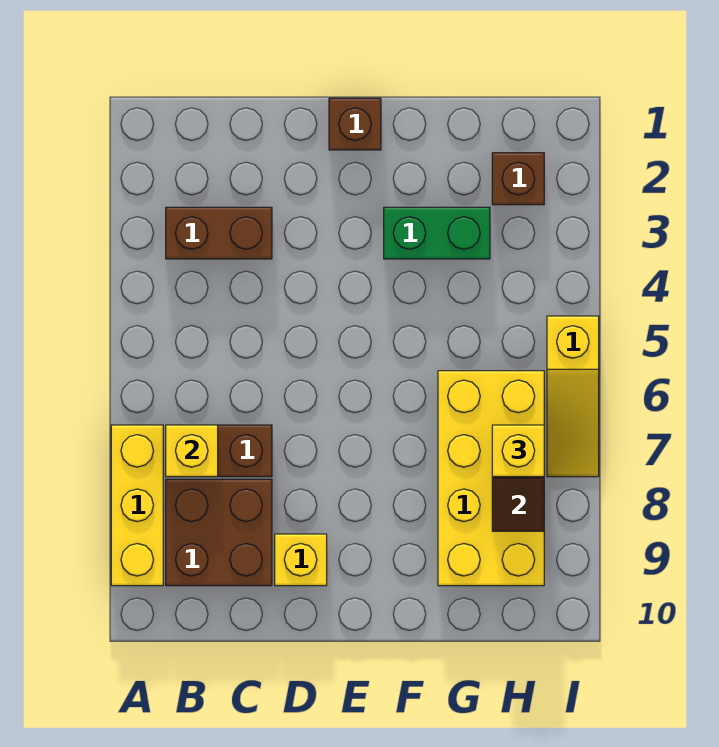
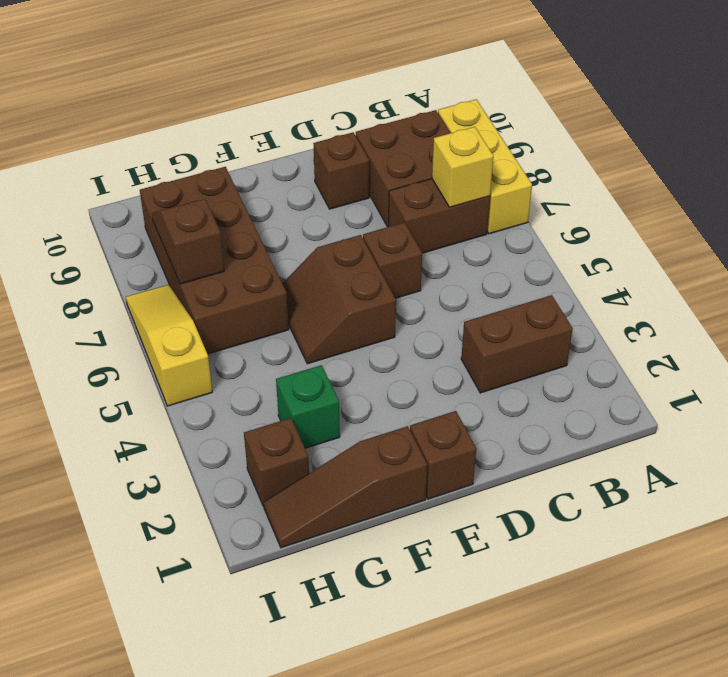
none -> brown brick D6 level 1
yellow brick D9 level 1 -> brown brick D9 level 1
none -> brown slope E5:F6 level 1 top E
none -> brown slope F1:H1 level 1 top F
green brick F3:G3 level 1 -> green brick G3 level 1
yellow brick G6:H9 level 1 -> brown brick G6:H9 level 1
yellow brick H7 level 3 -> none

